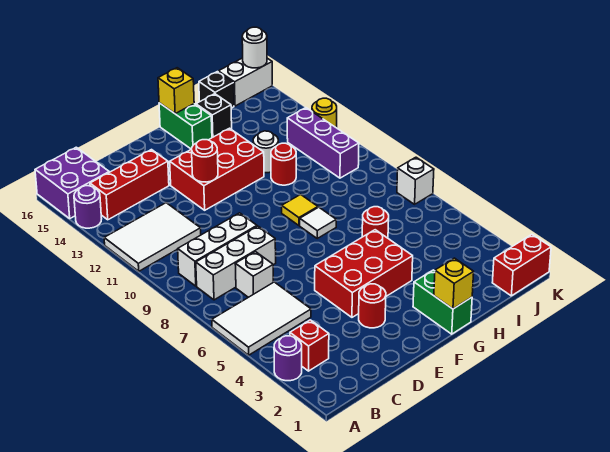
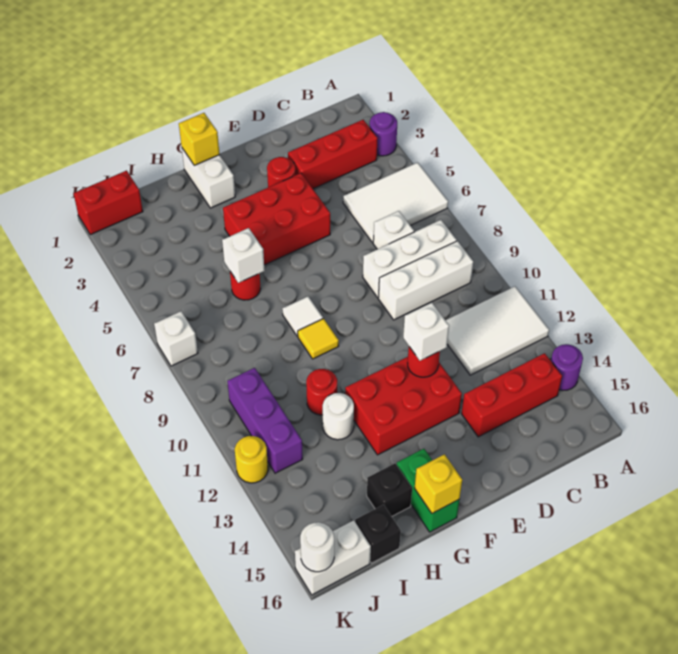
purple brick A15:B16 level 1 -> none
red brick B3 level 1 -> red brick B3:D3 level 1
none -> white brick E12 level 3
green brick G1:G2 level 1 -> white brick G1:G2 level 1
none -> white brick H6 level 2

